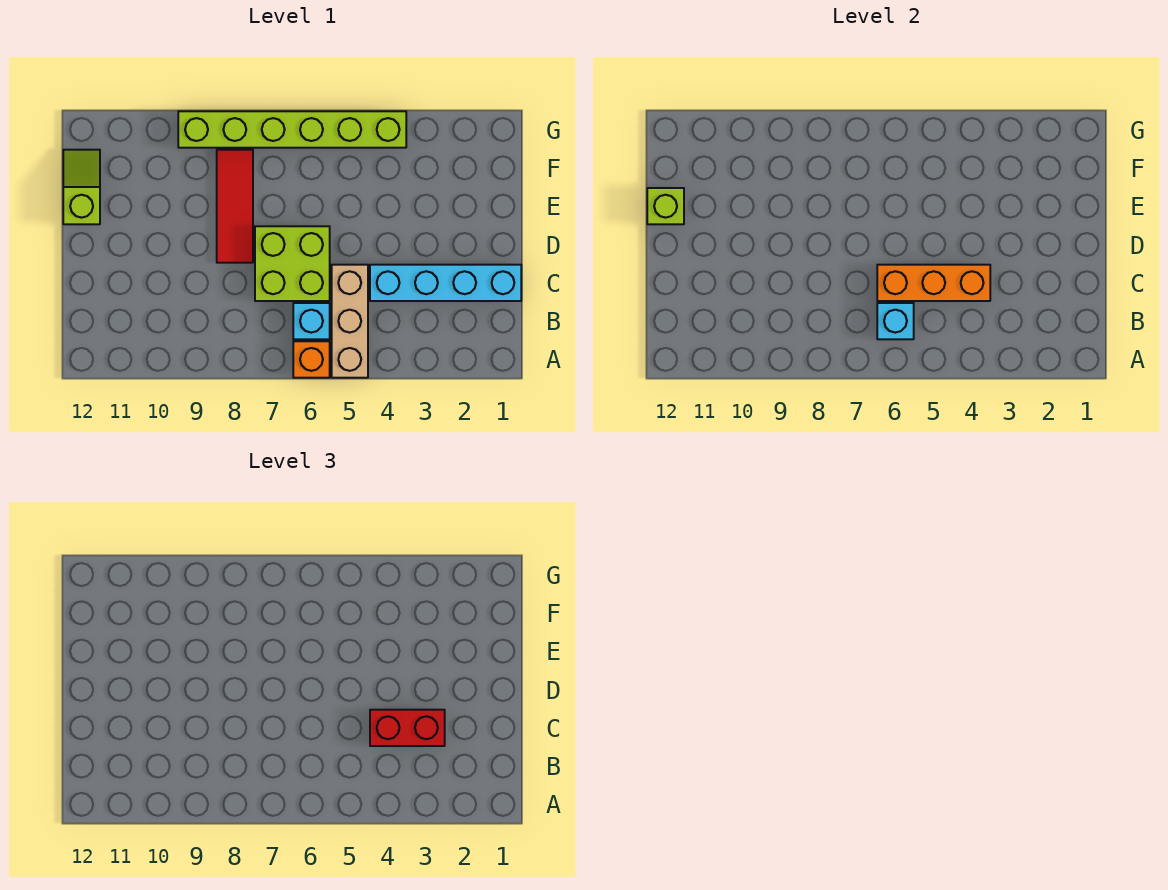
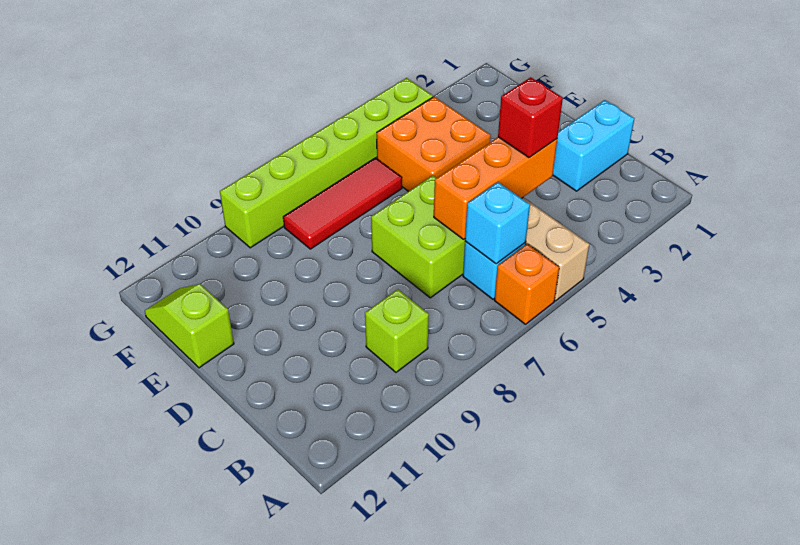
cyan brick C1:C4 level 1 -> cyan brick C1:C2 level 1
red brick C3:C4 level 3 -> red brick C4 level 3
red tile D8:F8 level 1 -> red tile F6:F8 level 1
none -> orange brick E4:F5 level 1
lime brick E12 level 2 -> lime brick B9 level 1

